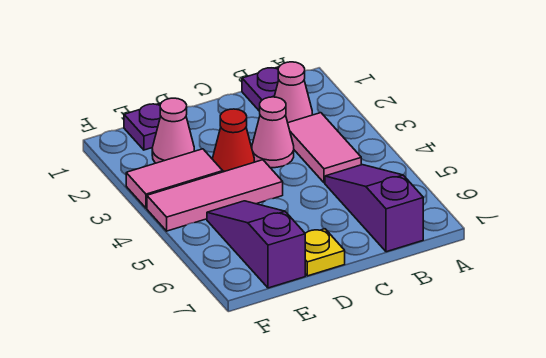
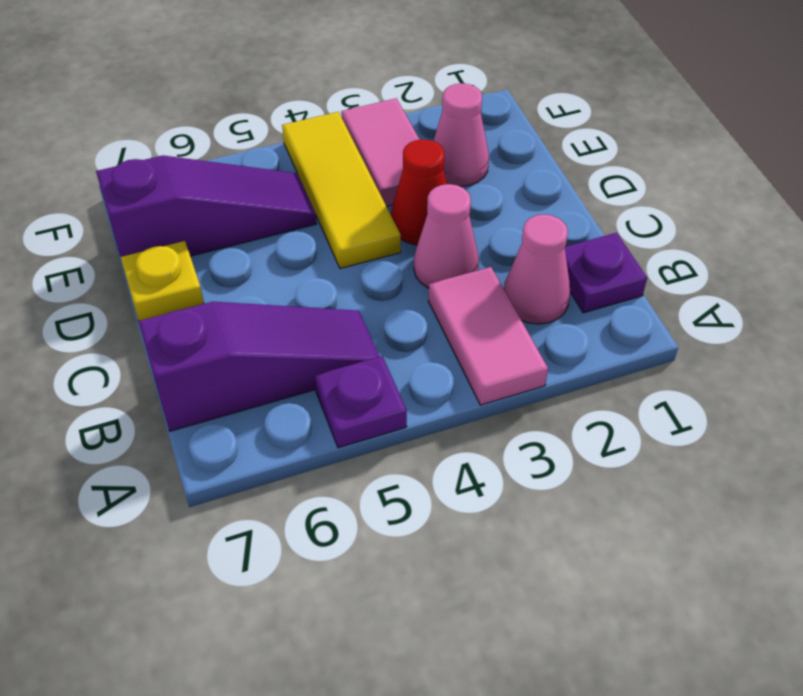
pink tile B3:B4 level 1 -> pink tile A3:B3 level 1
pink tile D4:F4 level 1 -> yellow tile D4:F4 level 1
purple plate E1 level 1 -> purple plate A5 level 1

